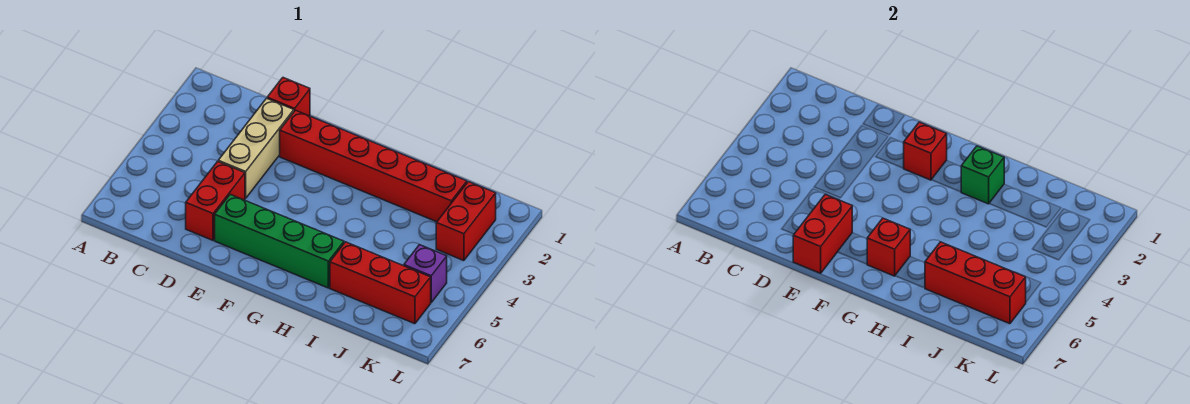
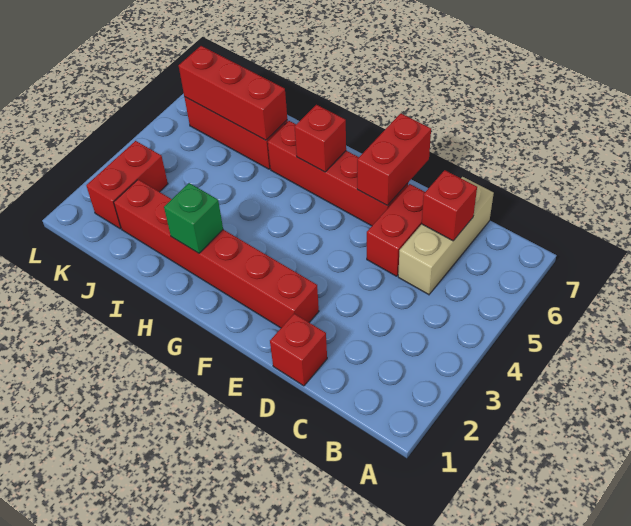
tan brick D2:D4 level 1 -> tan brick C5:C7 level 1
green brick E6:H6 level 1 -> red brick E6:H6 level 1
red brick F2 level 2 -> red brick C6 level 2
purple brick K5 level 1 -> none

